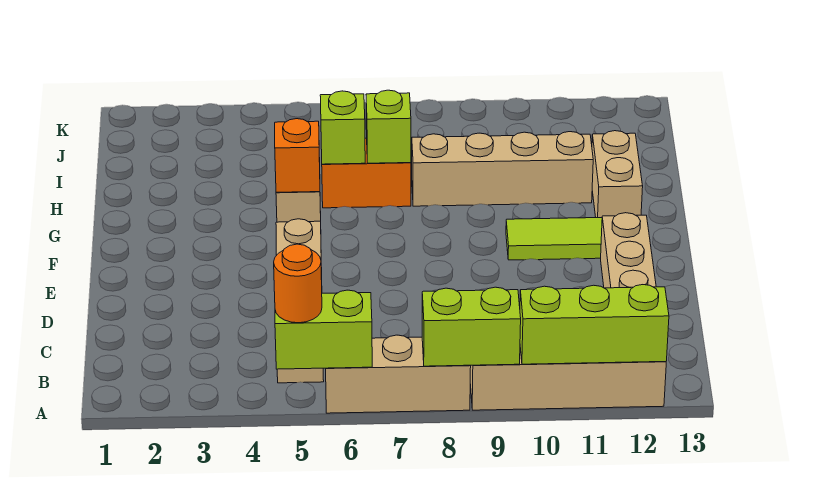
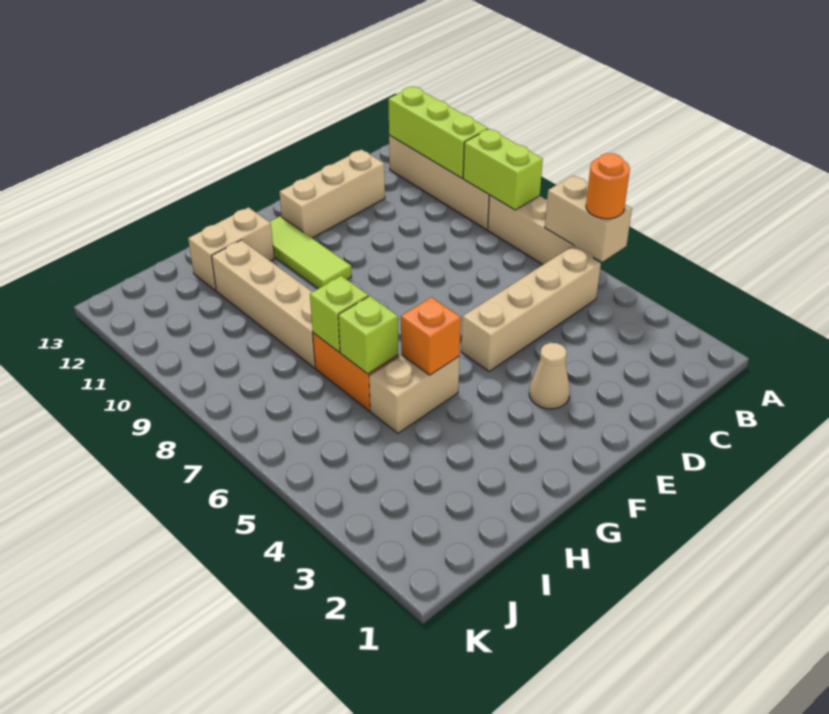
lime brick A5:A6 level 2 -> tan brick A5:A6 level 2
none -> tan cone E3 level 1

